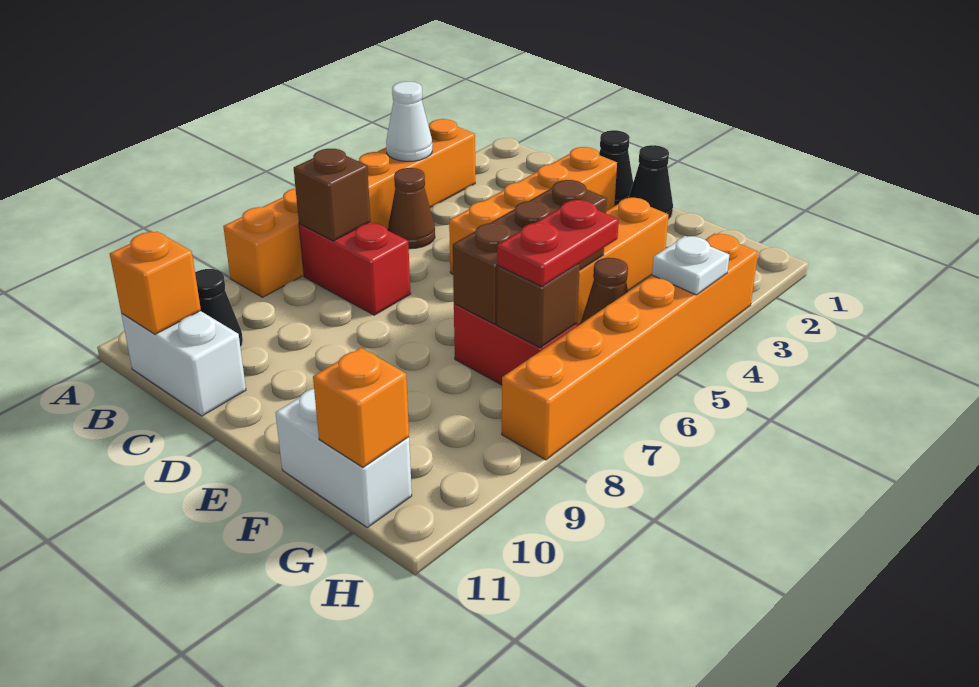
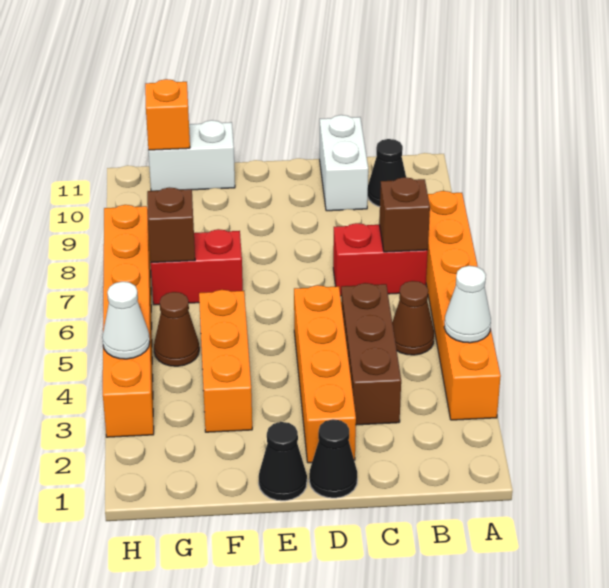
white brick B11:C11 level 1 -> white brick C10:C11 level 1
orange brick B11 level 2 -> none
brown brick F5:F7 level 2 -> brown brick C3:C5 level 1
red plate G6:G7 level 3 -> none
white plate H4 level 2 -> white cone H4 level 2

